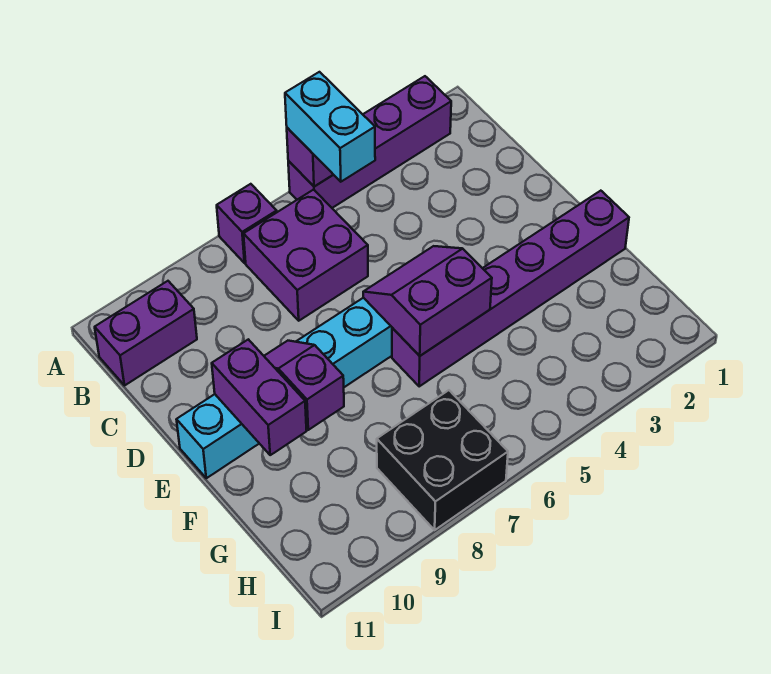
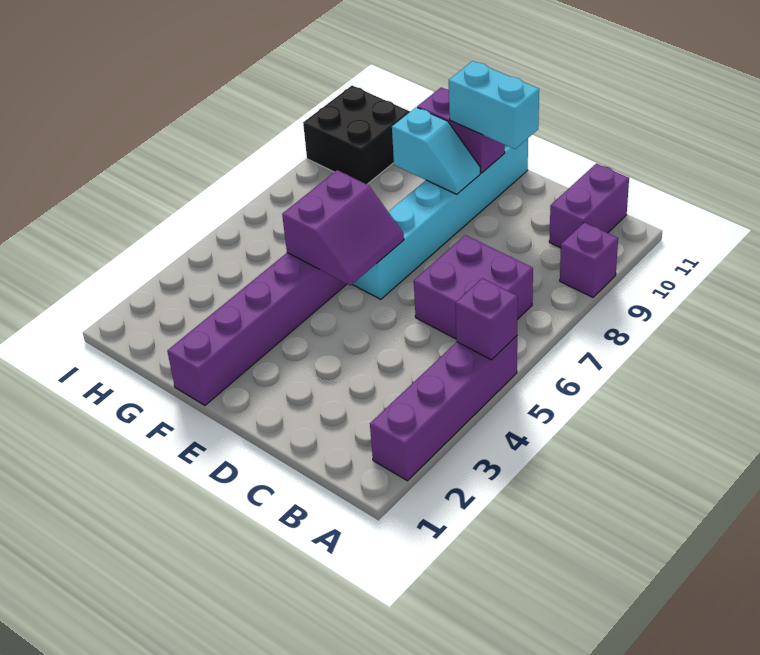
cyan brick A5:B5 level 3 -> cyan brick D10:E10 level 3
purple brick A7 level 1 -> purple brick A9 level 1
purple slope E9:F9 level 2 top F -> cyan slope E9:F9 level 2 top F
black brick H7:I8 level 1 -> black brick H9:I10 level 1

